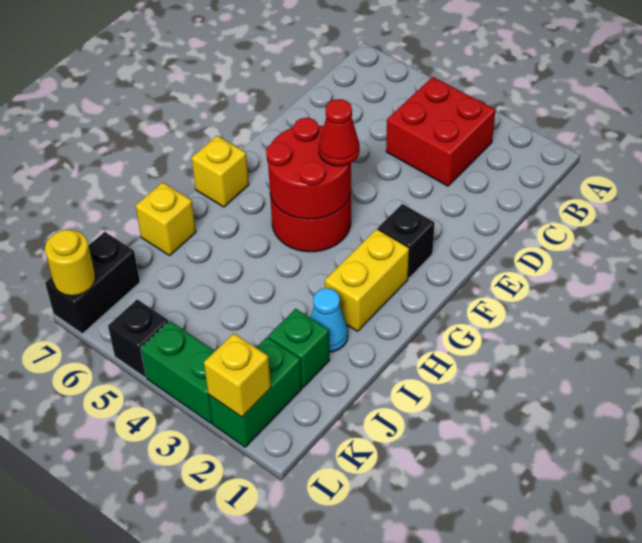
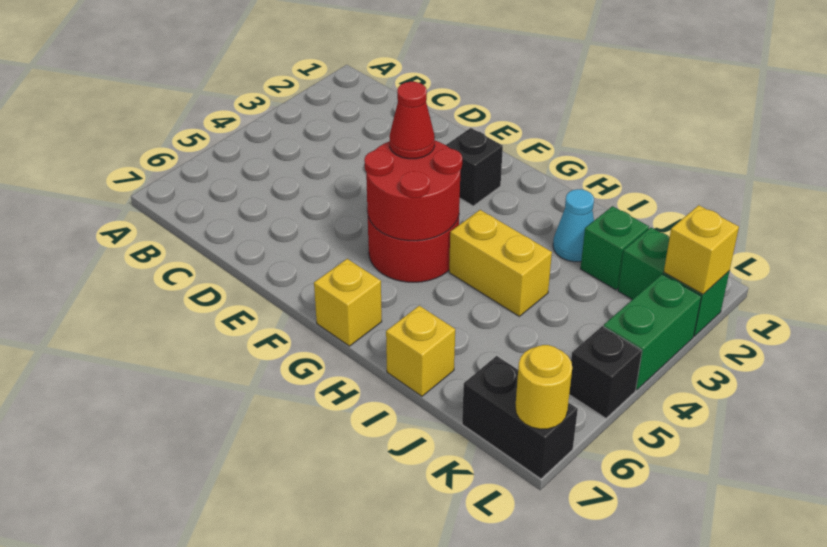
red brick B3:C4 level 1 -> none
yellow brick G2:H2 level 1 -> yellow brick H4:I4 level 1

